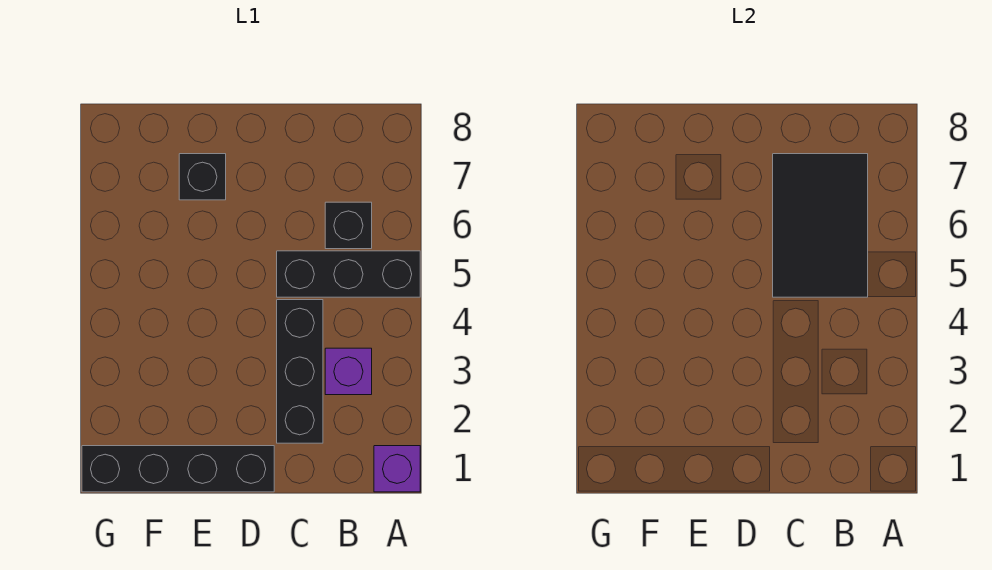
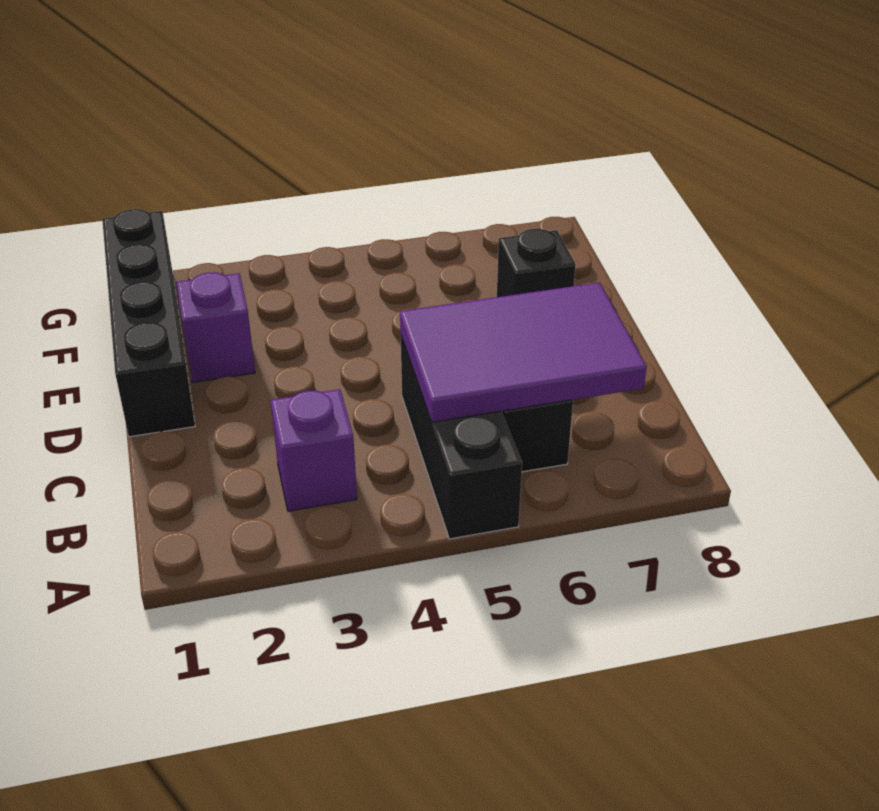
purple brick A1 level 1 -> purple brick E2 level 1
black tile B5:C7 level 2 -> purple tile B5:C7 level 2
black brick C2:C4 level 1 -> none

